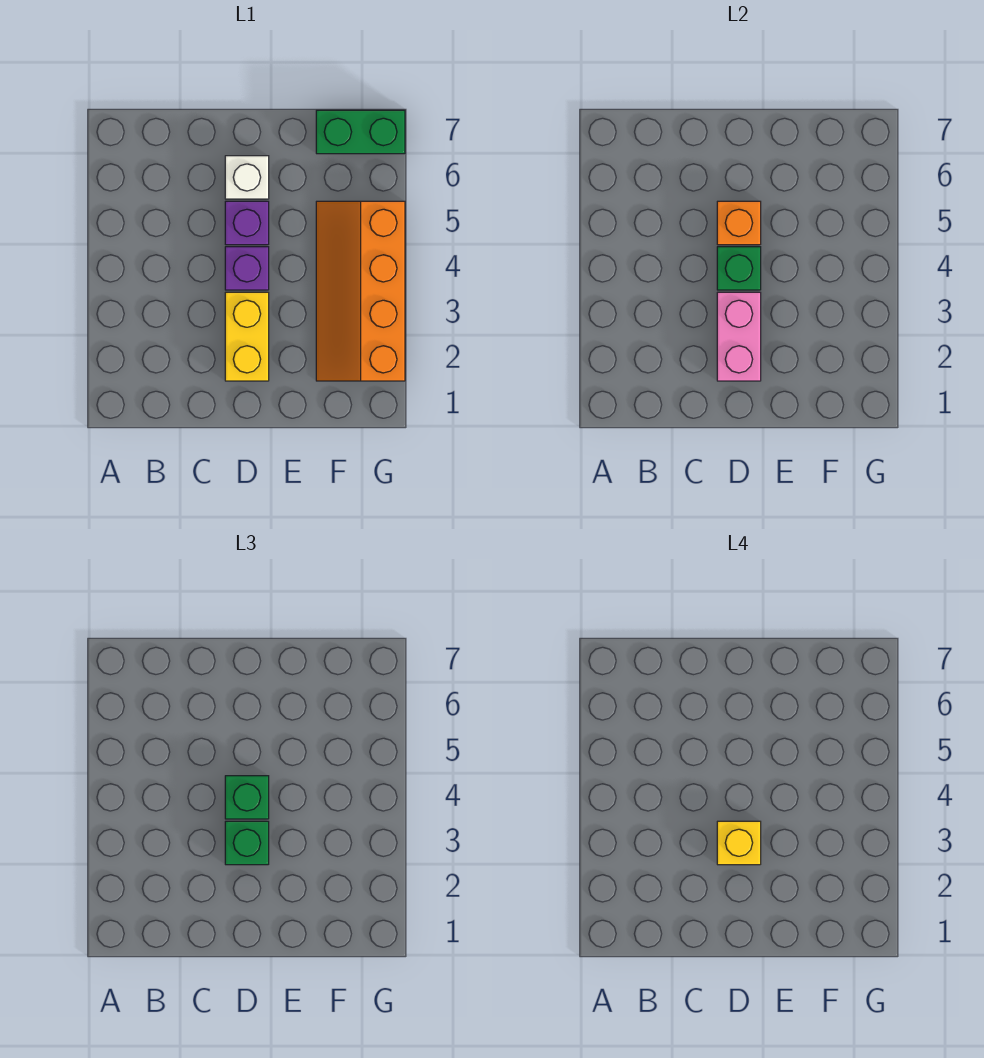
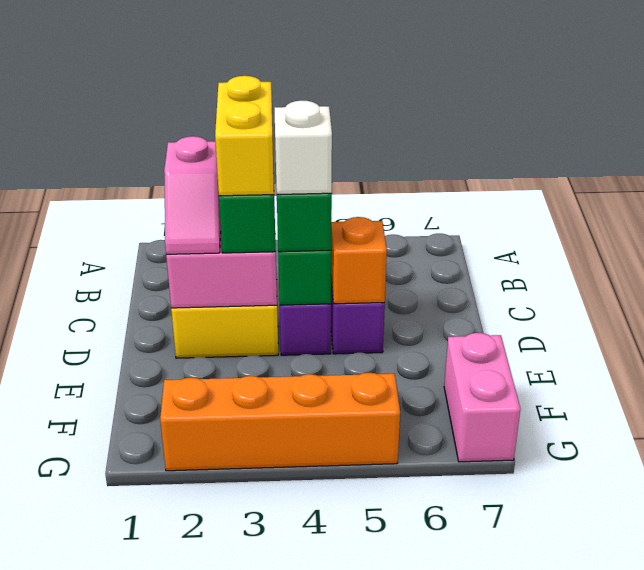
none -> pink slope C2:D2 level 3 top C
yellow brick D3 level 4 -> yellow brick C3:D3 level 4
white brick D6 level 1 -> white brick D4 level 4
green brick F7:G7 level 1 -> pink brick F7:G7 level 1

